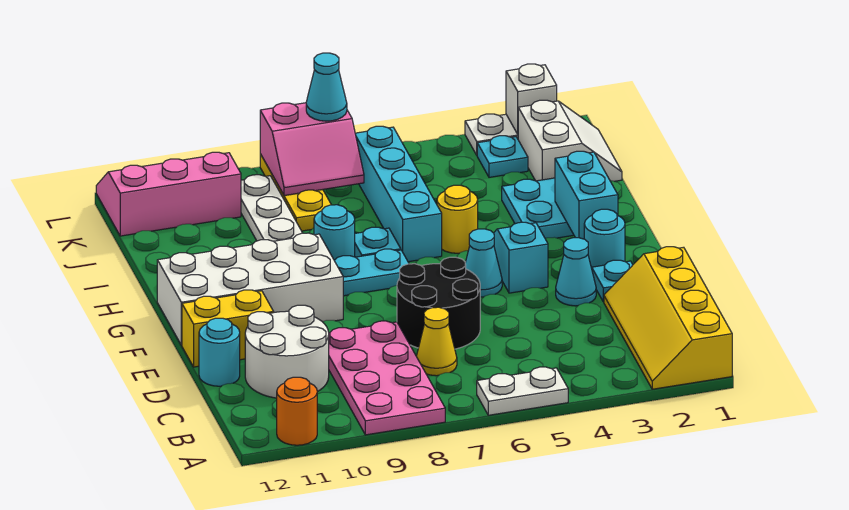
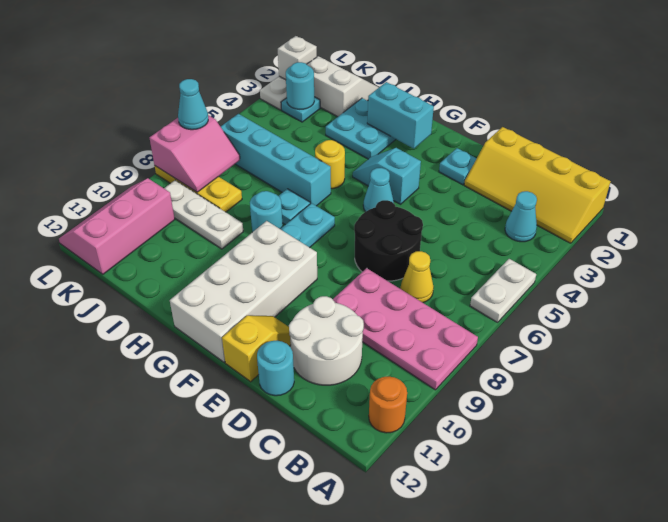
cyan cone E3 level 1 -> cyan cone B3 level 1
yellow brick E11:E12 level 1 -> yellow slope E11:E12 level 1 top 12
cyan round brick F2 level 1 -> cyan round brick K3 level 2

